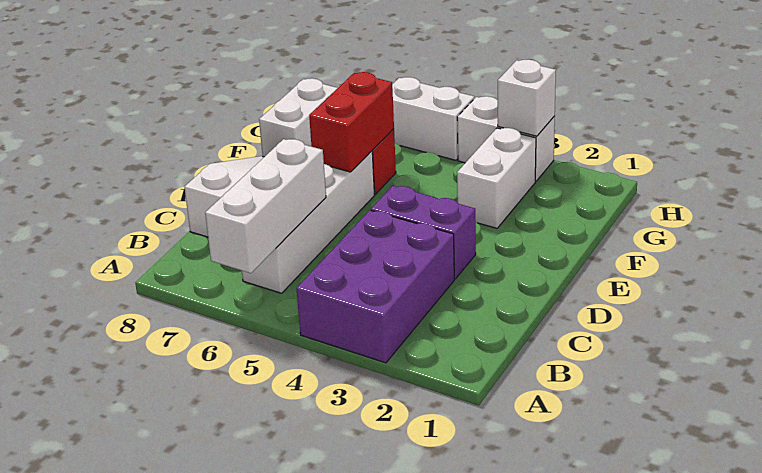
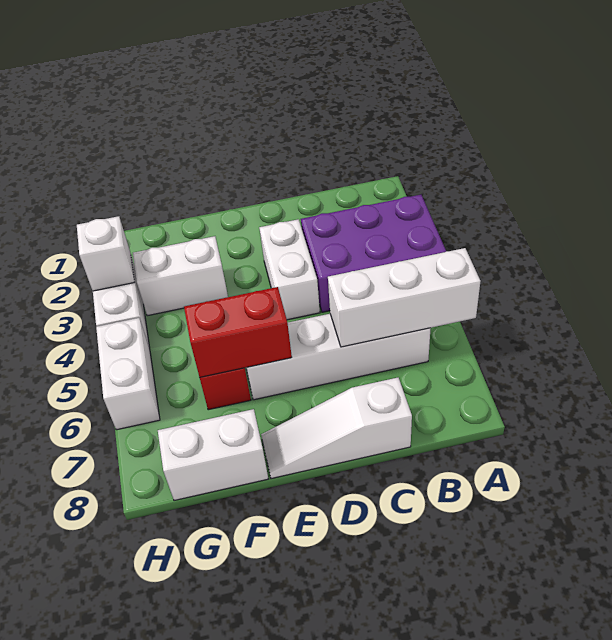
purple brick D3:D4 level 1 -> white brick D3:D4 level 1

